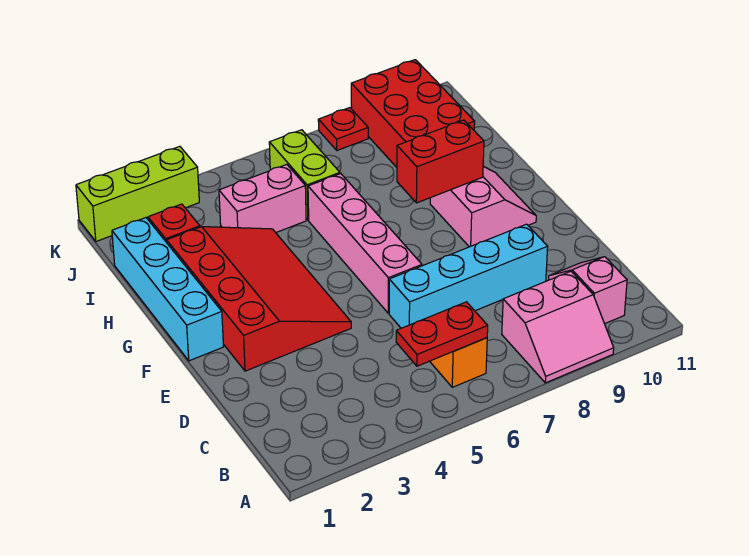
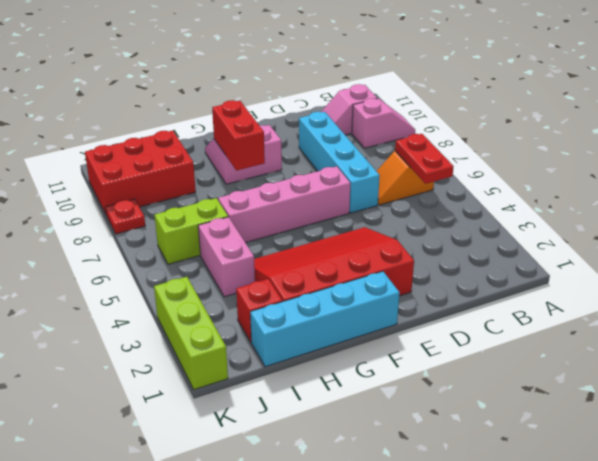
pink slope A8:B9 level 1 top B -> pink slope A9:B9 level 1 top B

